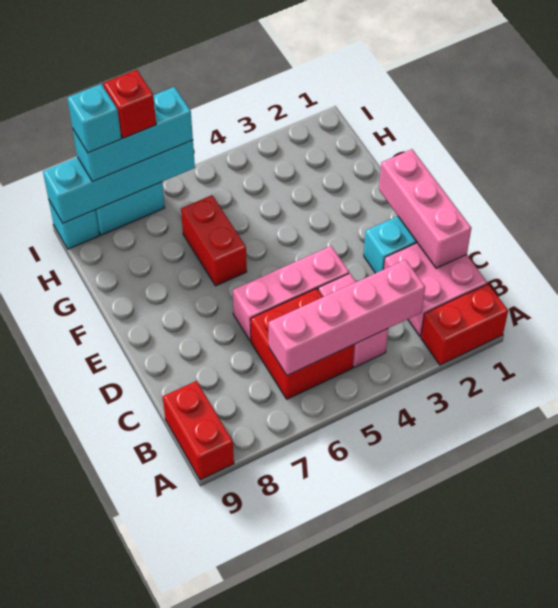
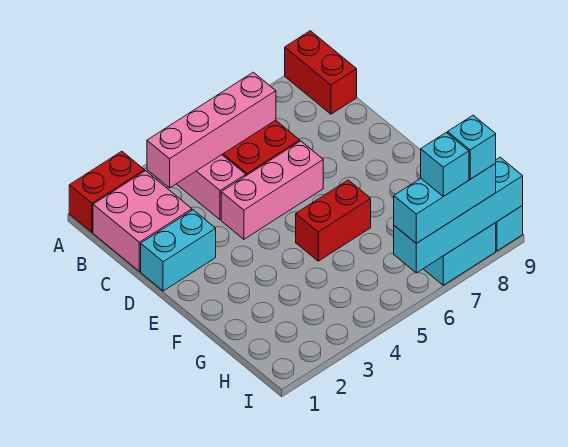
pink brick C1:E1 level 2 -> none
red brick F6:G6 level 1 -> red brick F5:F6 level 1
red brick I7 level 4 -> cyan brick I7 level 4

